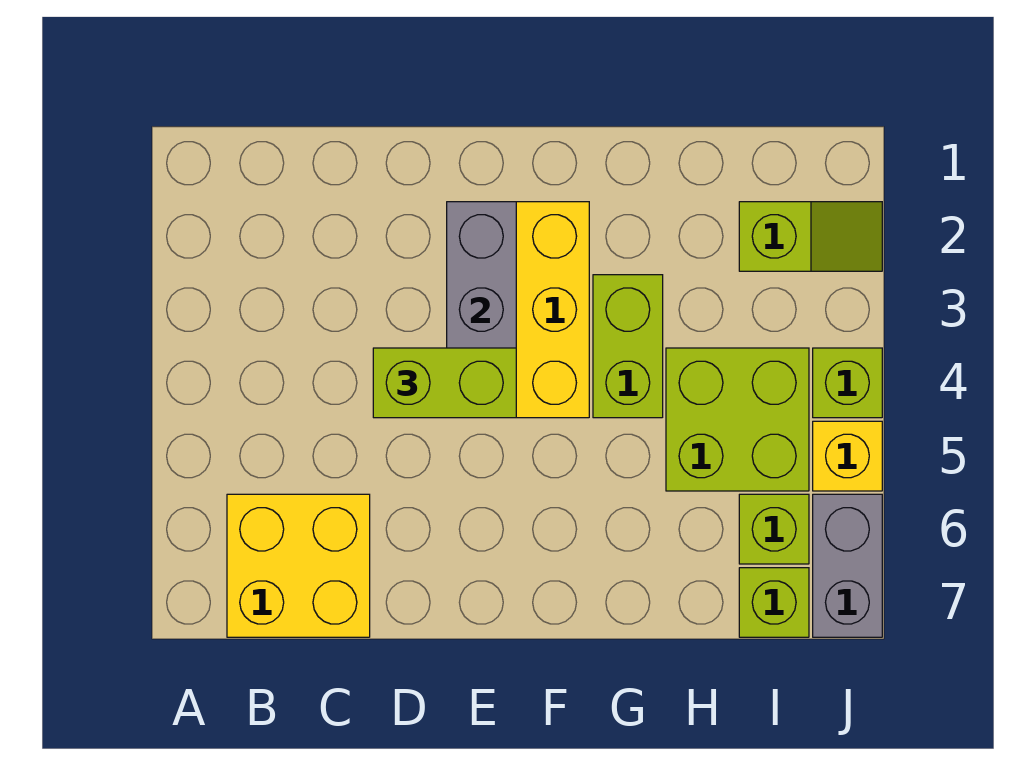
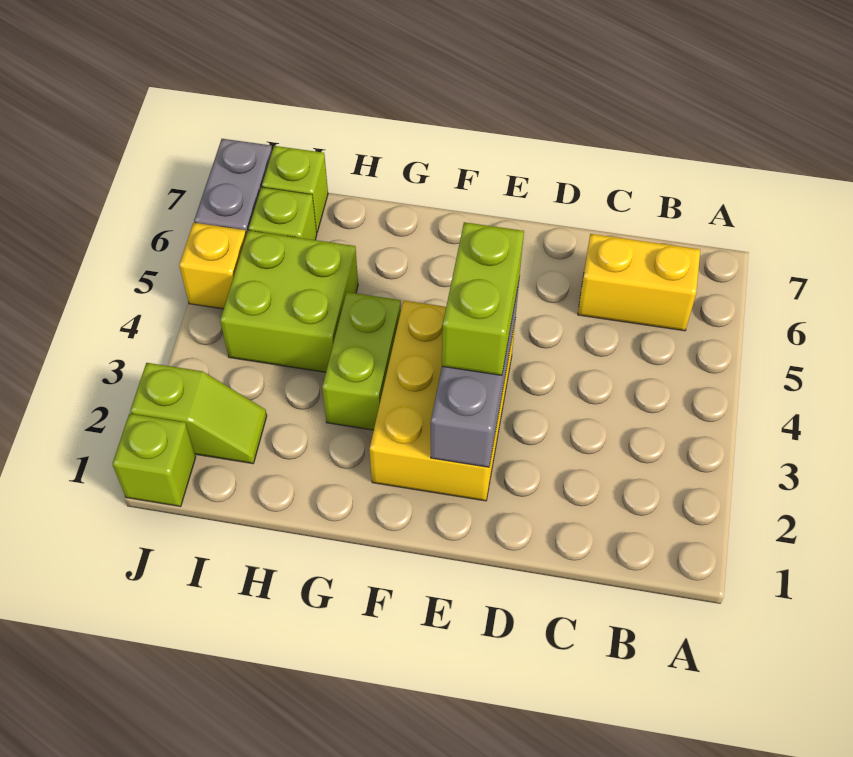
yellow brick B6:C7 level 1 -> yellow brick B6:C6 level 1
lime brick D4:E4 level 3 -> lime brick E3:E4 level 3
lime slope I2:J2 level 1 top I -> lime slope I2:J2 level 1 top J
lime brick J4 level 1 -> lime brick J1 level 1

